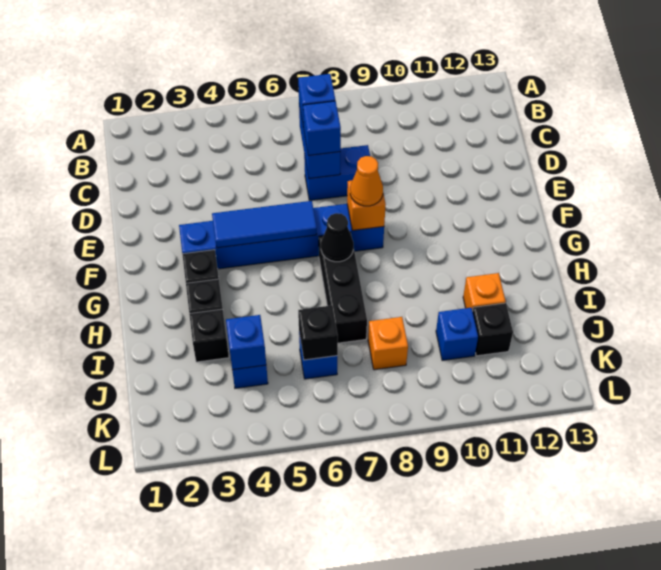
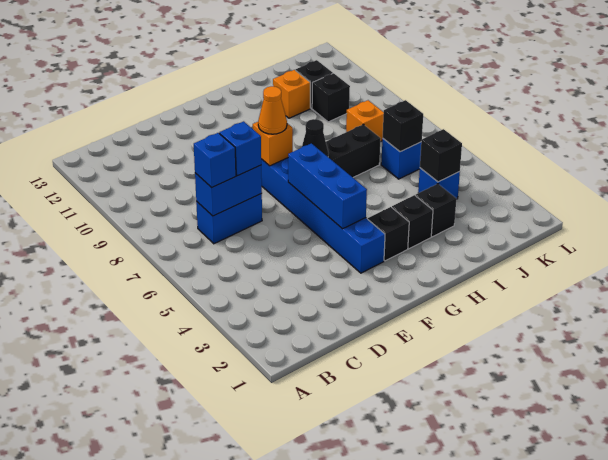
blue brick D7:D8 level 1 -> blue brick C7:D7 level 1
blue tile F4:F6 level 2 -> blue brick F4:F6 level 2
blue brick J4 level 2 -> black brick J4 level 2
blue brick J10 level 1 -> black brick J10 level 1

